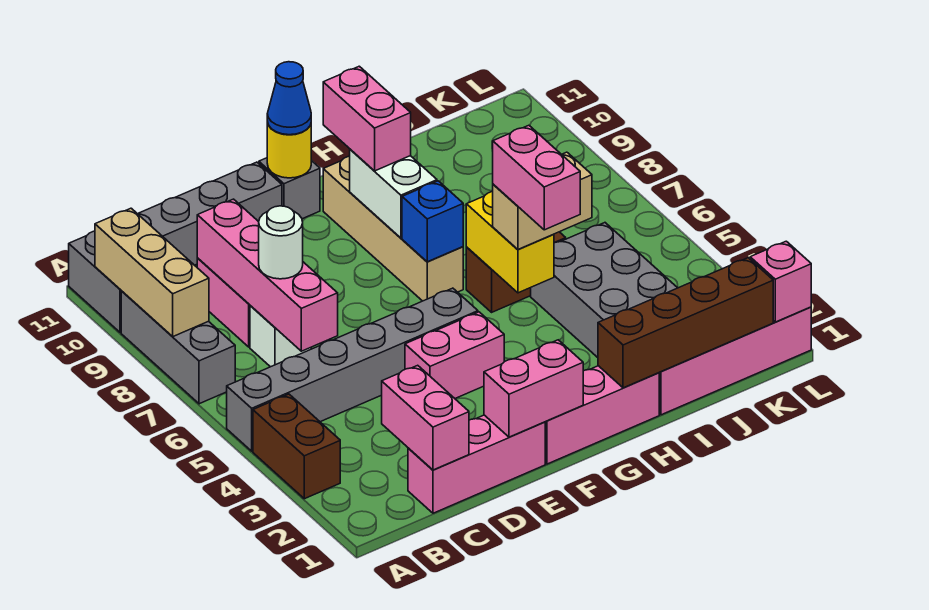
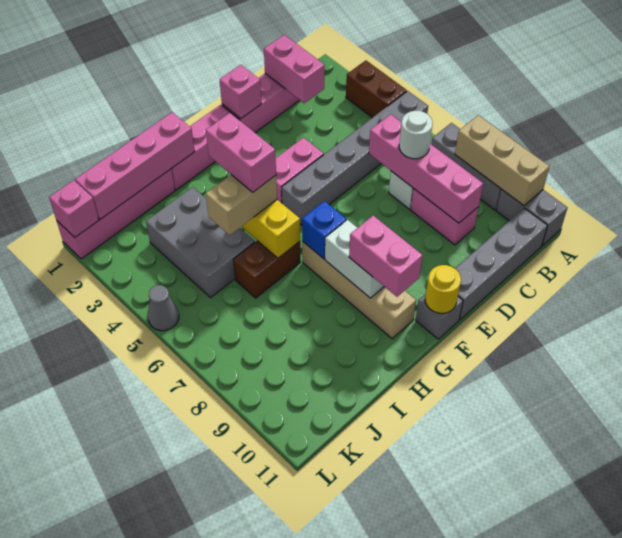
pink brick E1:F1 level 2 -> pink brick E1 level 2
blue cone F11 level 3 -> none
brown brick H1:K1 level 2 -> pink brick H1:K1 level 2
none -> grey cone L5 level 1

